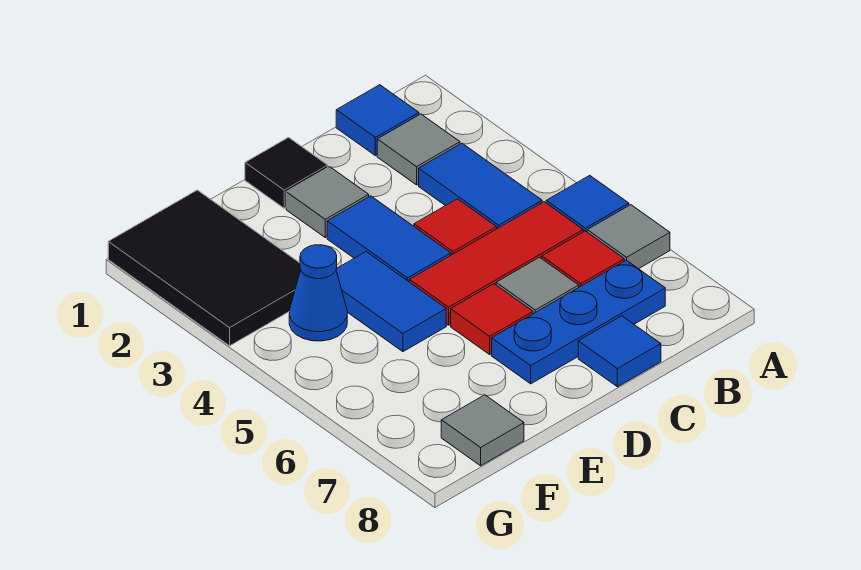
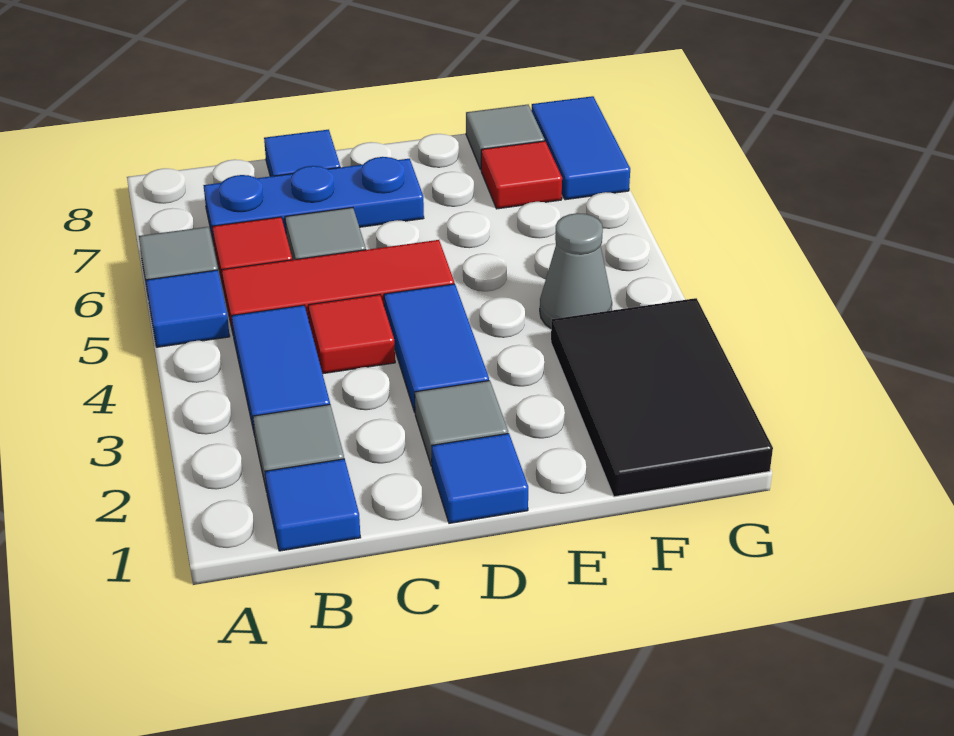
black tile D1 level 1 -> blue tile D1 level 1
red tile D6 level 1 -> red tile F7 level 1
blue tile E4:E5 level 1 -> blue tile G7:G8 level 1
blue cone F4 level 1 -> grey cone F4 level 1

